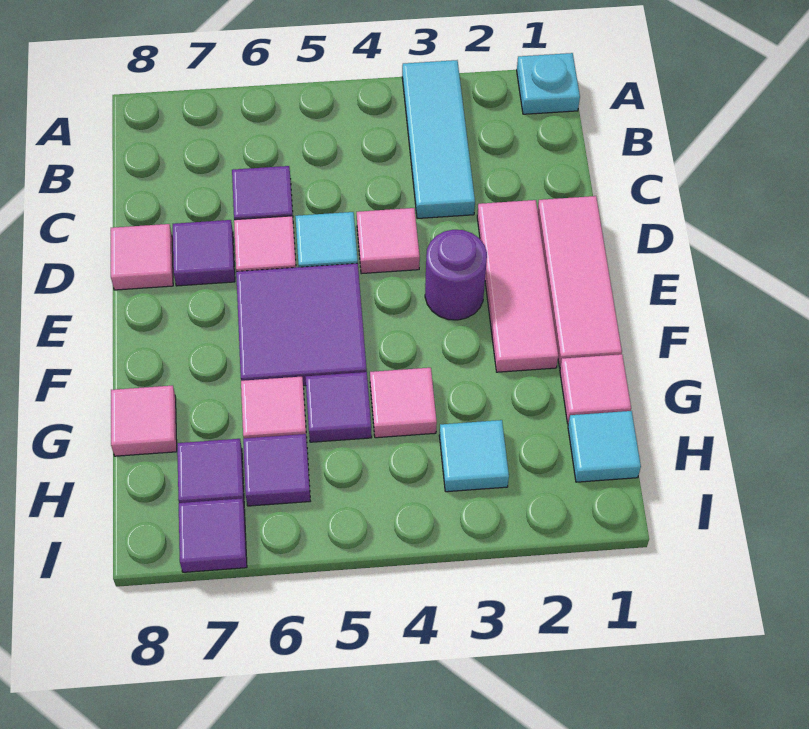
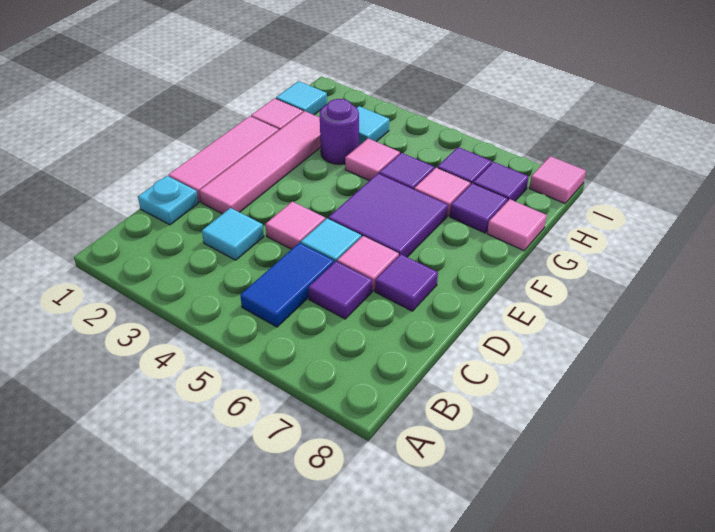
cyan plate A1 level 1 -> cyan plate C1 level 1
cyan tile A3:C3 level 1 -> cyan tile C3 level 1
none -> blue tile B5:C5 level 1
pink tile D2:F2 level 1 -> pink tile D2:G2 level 1
pink tile D8 level 1 -> pink tile I8 level 1
purple round brick E3 level 1 -> purple round brick G3 level 1
purple tile I7 level 1 -> purple tile G7 level 1

